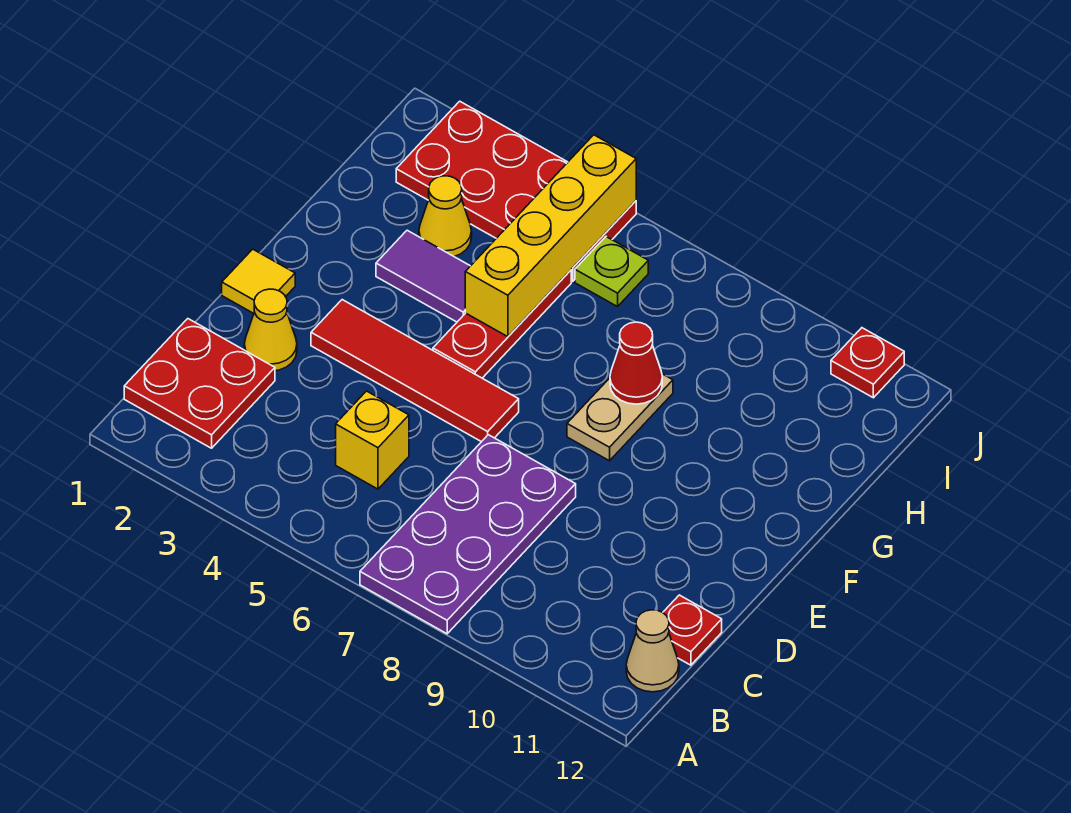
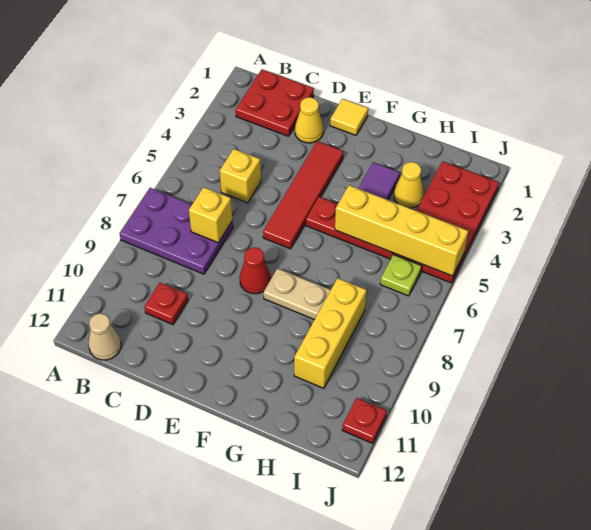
purple plate A7:D8 level 1 -> purple plate A7:C8 level 1
none -> yellow brick C7 level 2
red plate C12 level 1 -> red plate C10 level 1
red cone G8 level 2 -> red cone E8 level 1
none -> yellow brick H8:H10 level 1

